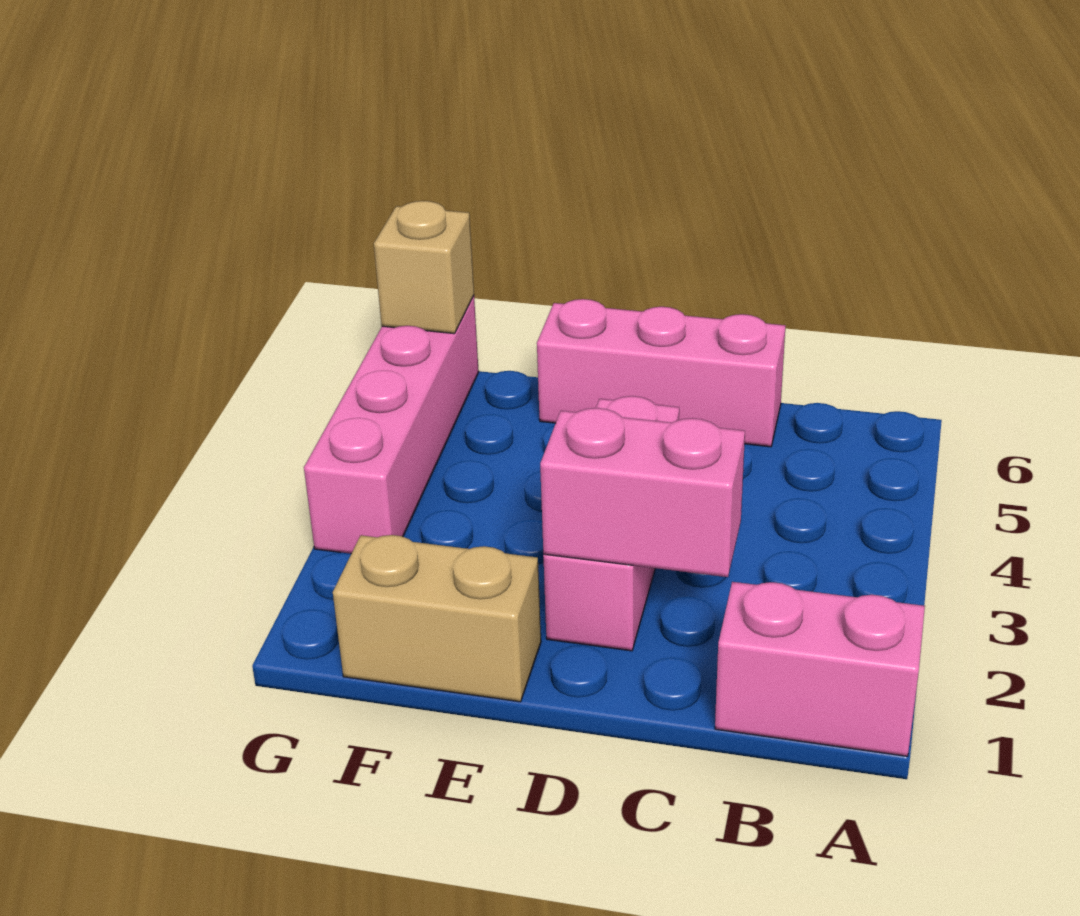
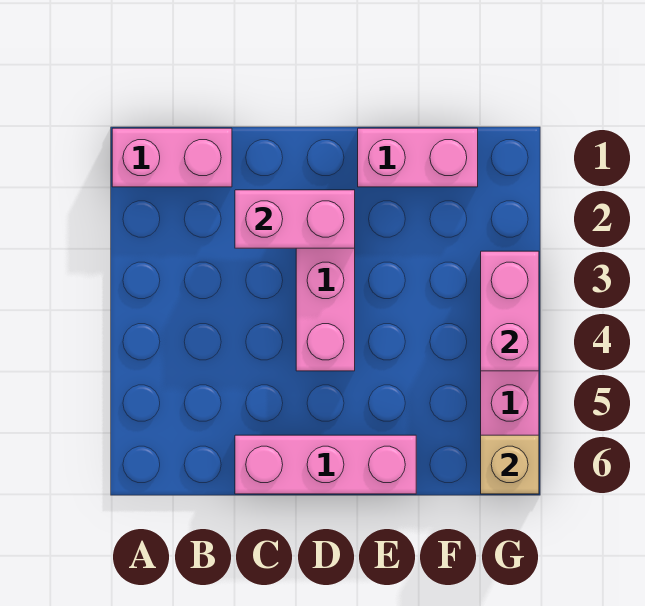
tan brick E1:F1 level 1 -> pink brick E1:F1 level 1
none -> pink brick G3:G4 level 2

